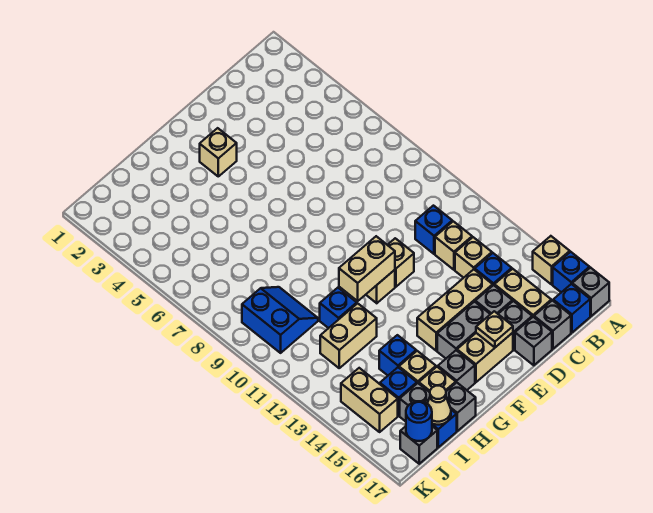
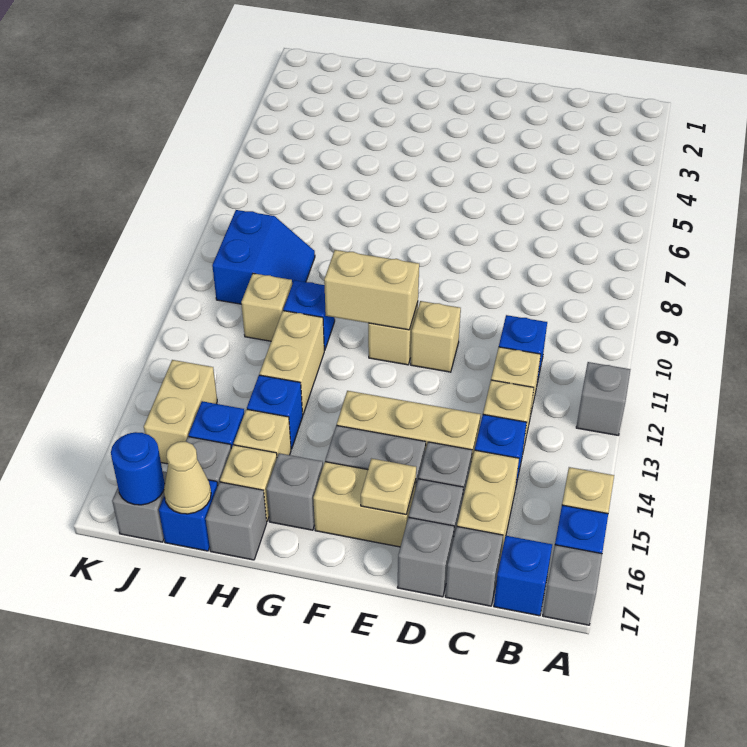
none -> grey brick A12 level 1
tan brick F3 level 1 -> tan brick I11 level 1
tan brick H12:I12 level 1 -> tan brick H12:H13 level 1

